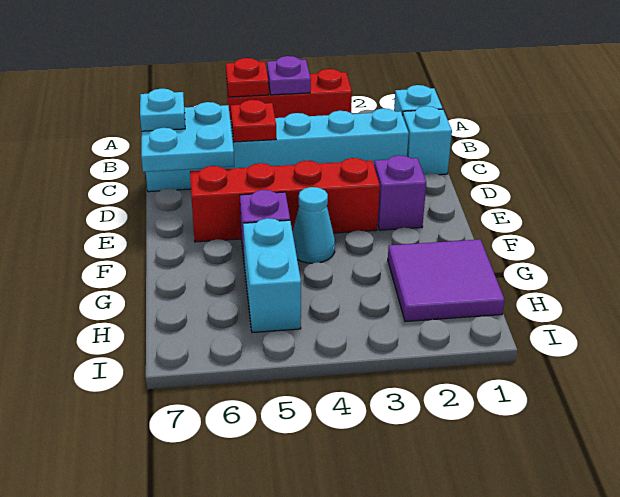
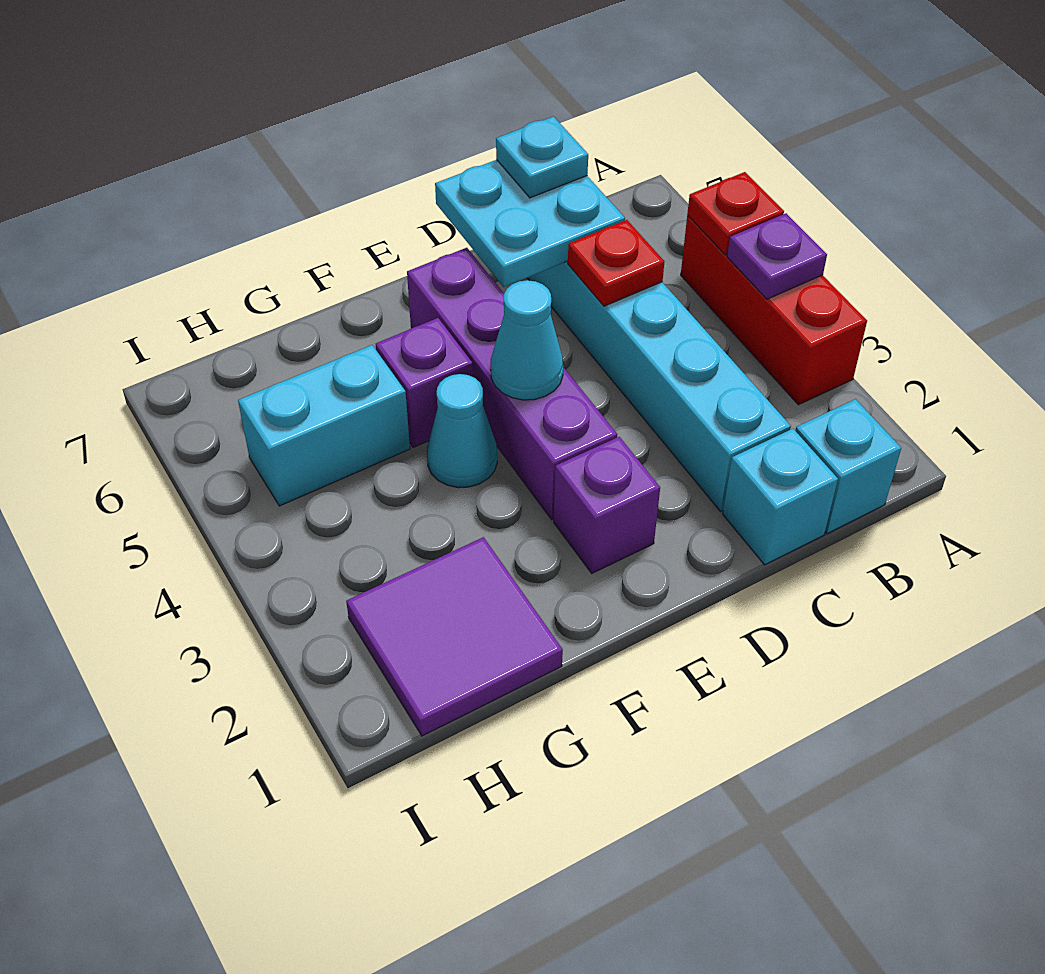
red brick E3:E6 level 1 -> purple brick E3:E6 level 1
none -> cyan cone E4 level 2

